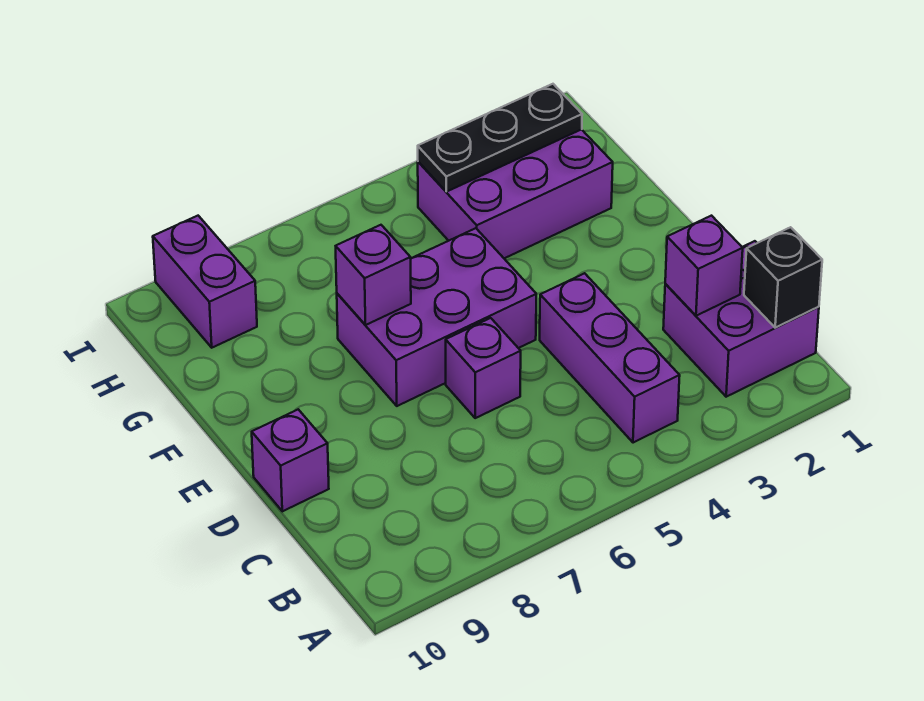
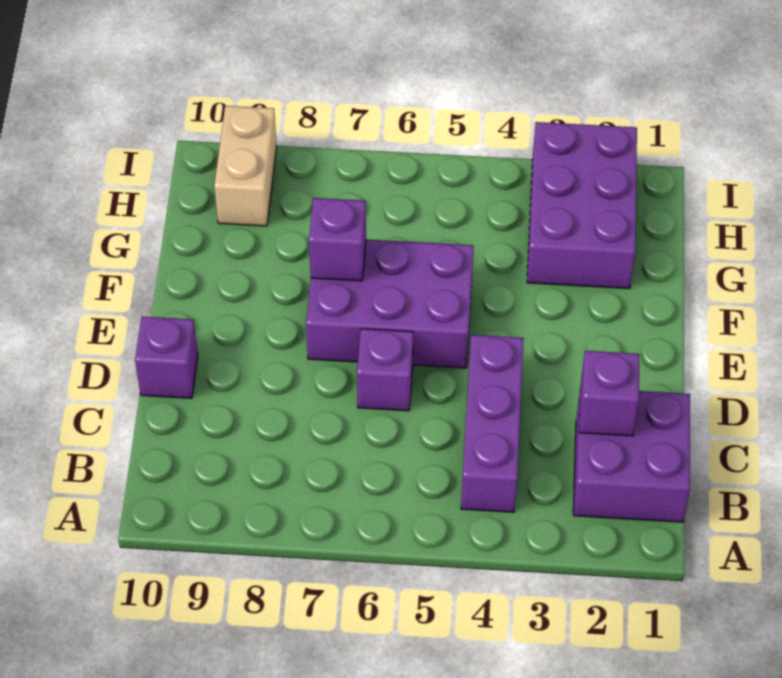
black brick B1 level 2 -> none
purple brick G2:H4 level 1 -> purple brick G2:I3 level 1
black plate H2:H4 level 2 -> none
purple brick H9:I9 level 1 -> tan brick H9:I9 level 1

